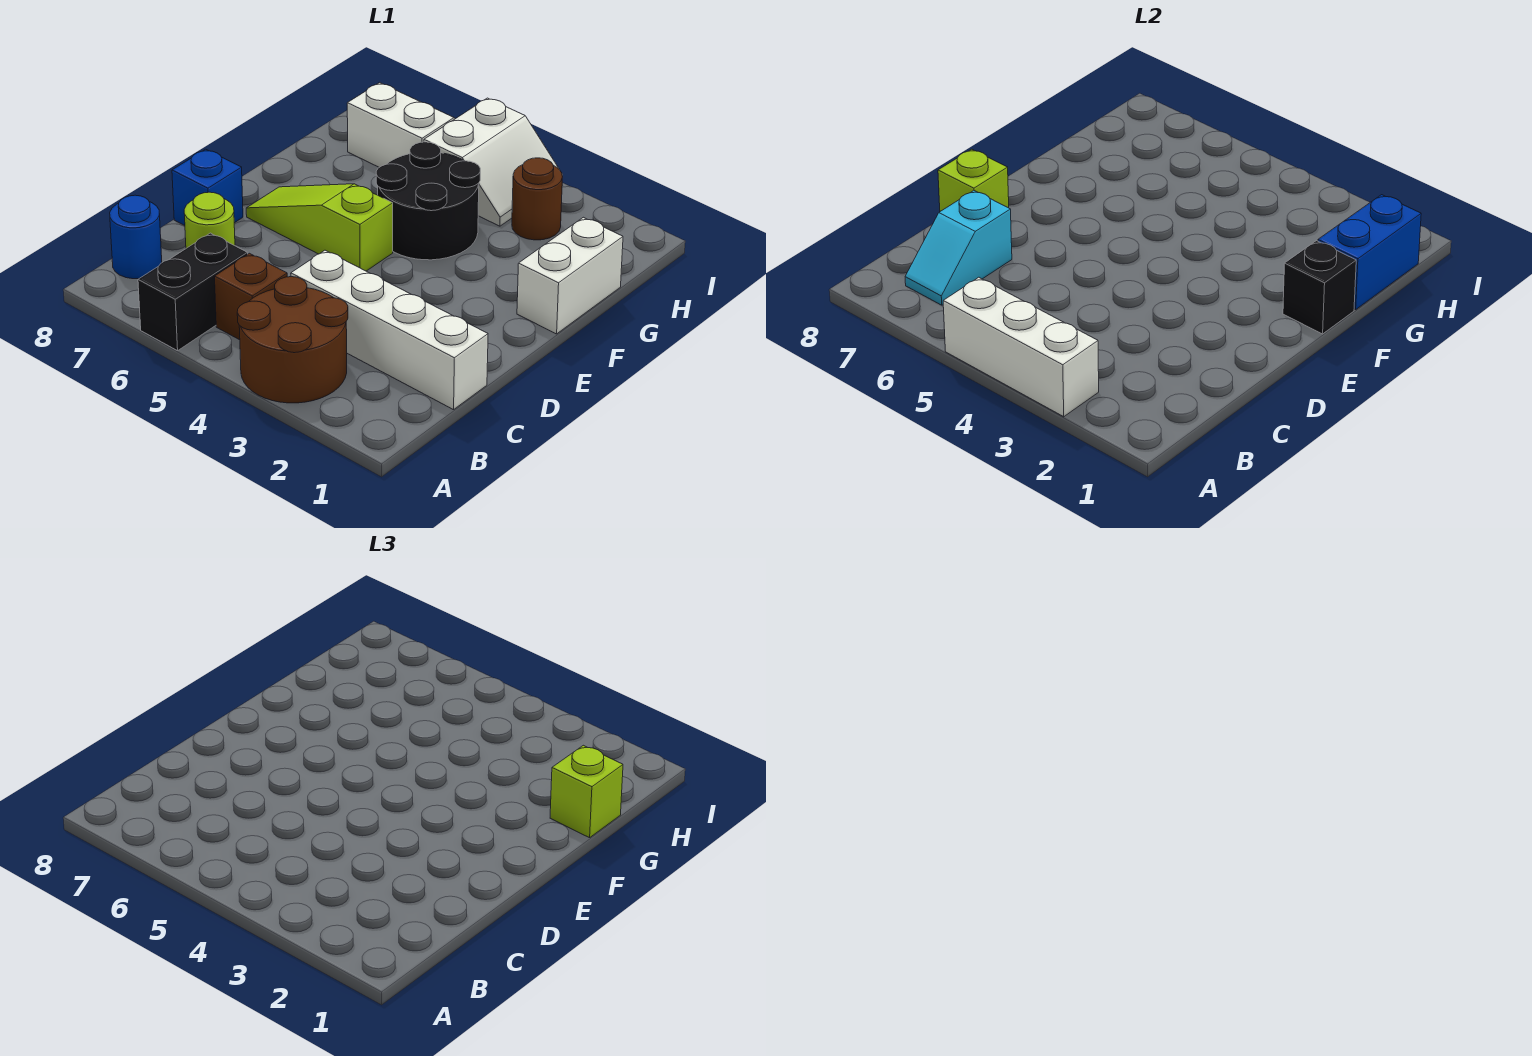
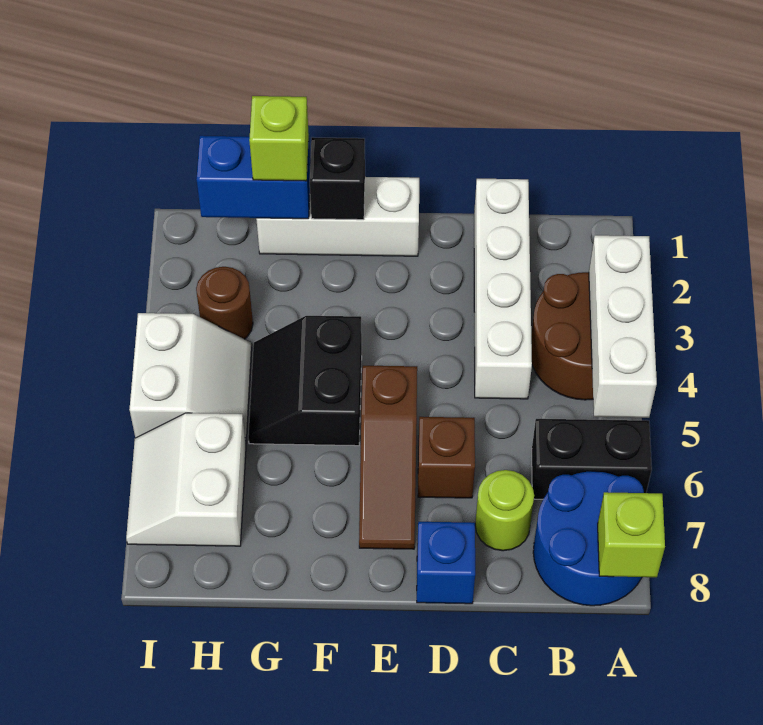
brown brick B5 level 1 -> brown brick D6 level 1
cyan slope B7:C7 level 2 top C -> none
blue round brick B8 level 1 -> blue round brick A7:B8 level 1
lime brick D8 level 2 -> lime brick A8 level 2
lime slope E5:E7 level 1 top 5 -> brown slope E5:E7 level 1 top 5
white brick F1:G1 level 1 -> white brick E1:G1 level 1
black round brick F4:G5 level 1 -> black slope F4:G5 level 1 top F
white slope H4:I5 level 1 top 5 -> white slope H4:I5 level 1 top I

